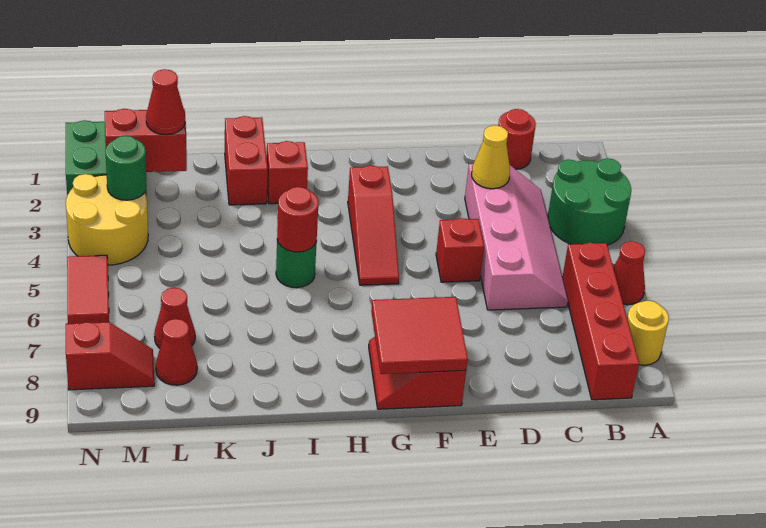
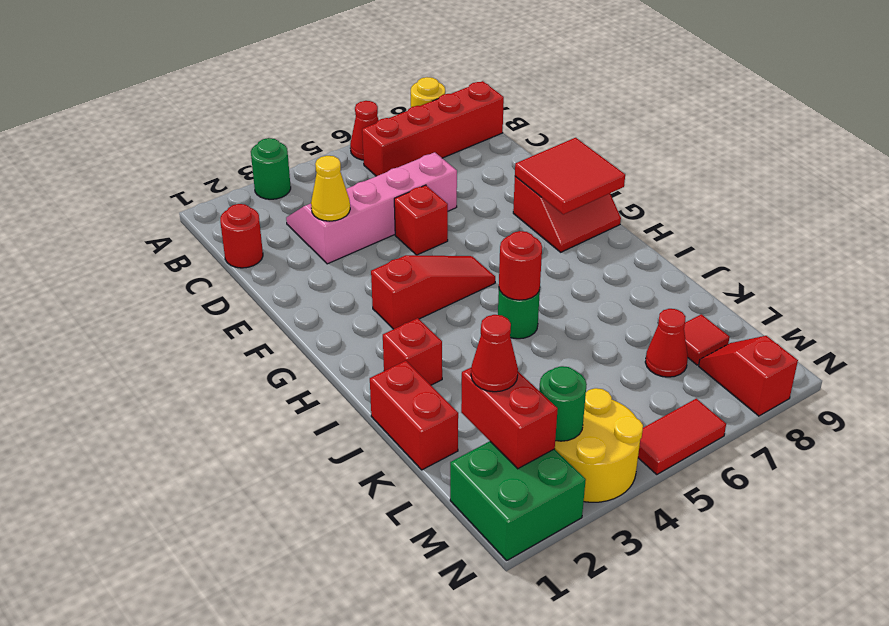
green round brick A3:B4 level 1 -> green round brick A3 level 1
red brick J1:J2 level 1 -> red brick J1:K1 level 1
red cone L8 level 1 -> red tile L8 level 1

